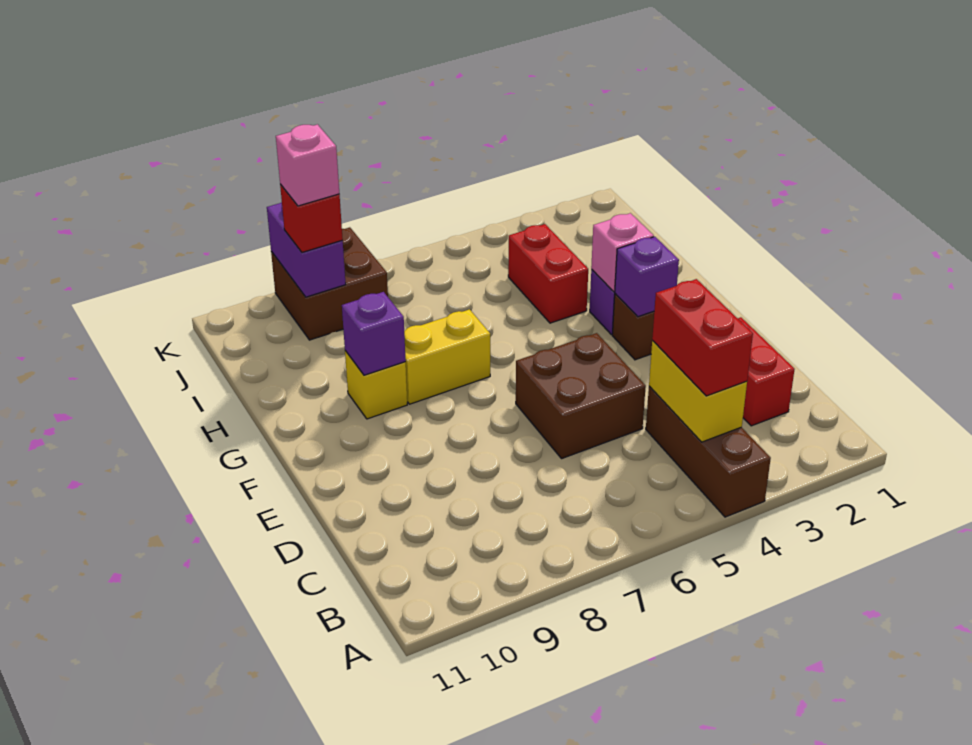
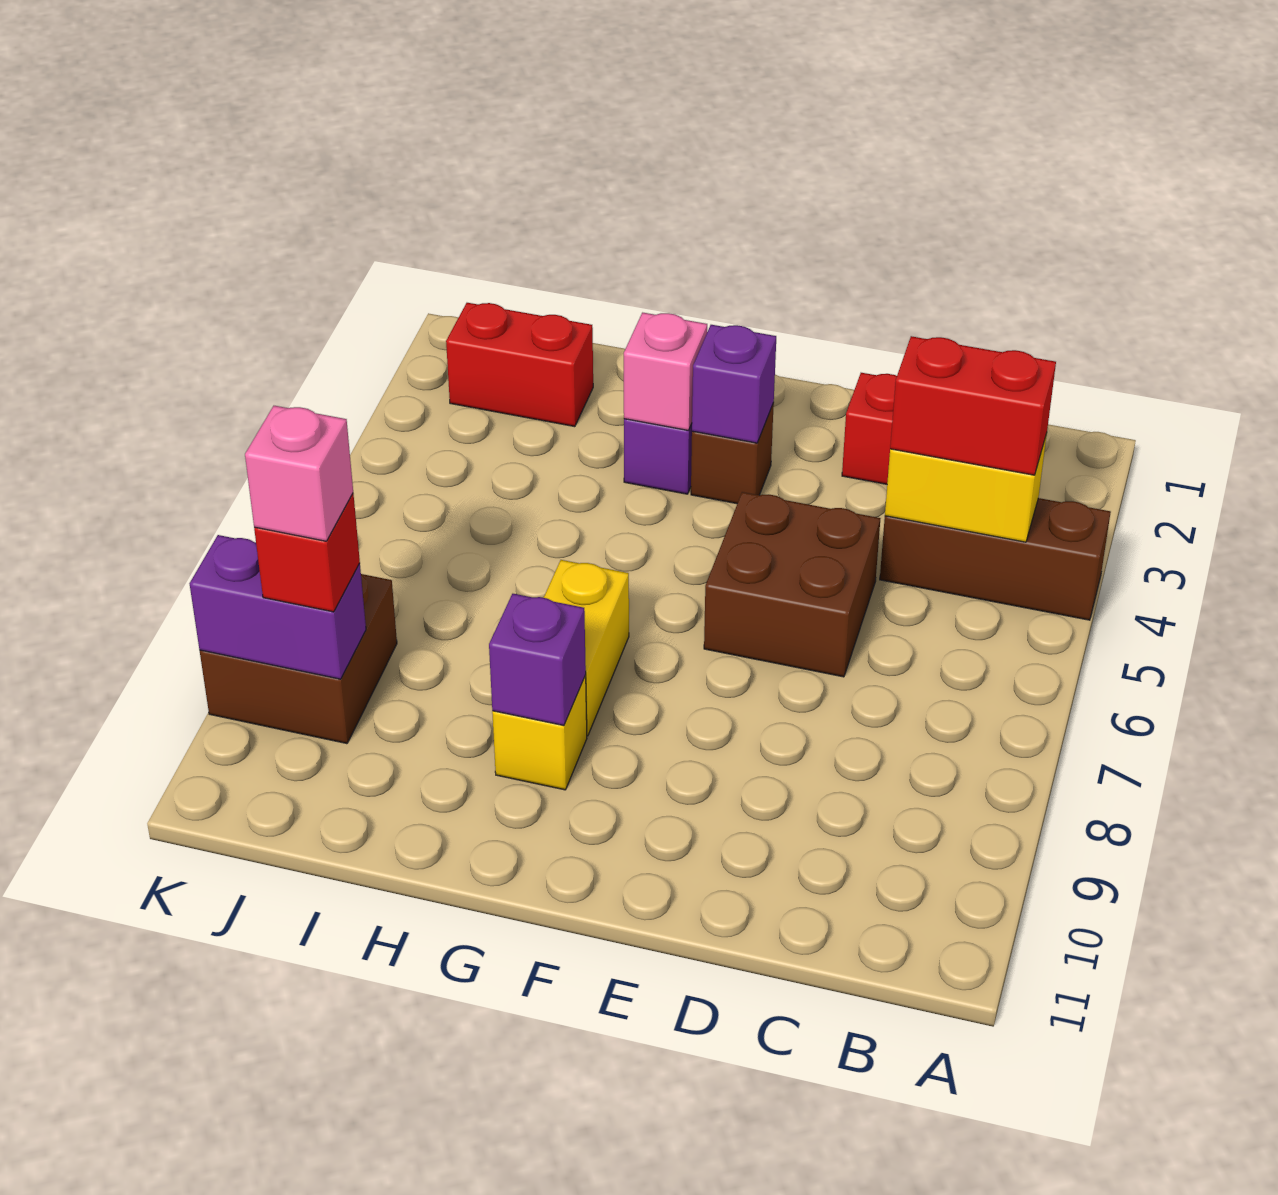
red brick H4:I4 level 1 -> red brick I2:J2 level 1

